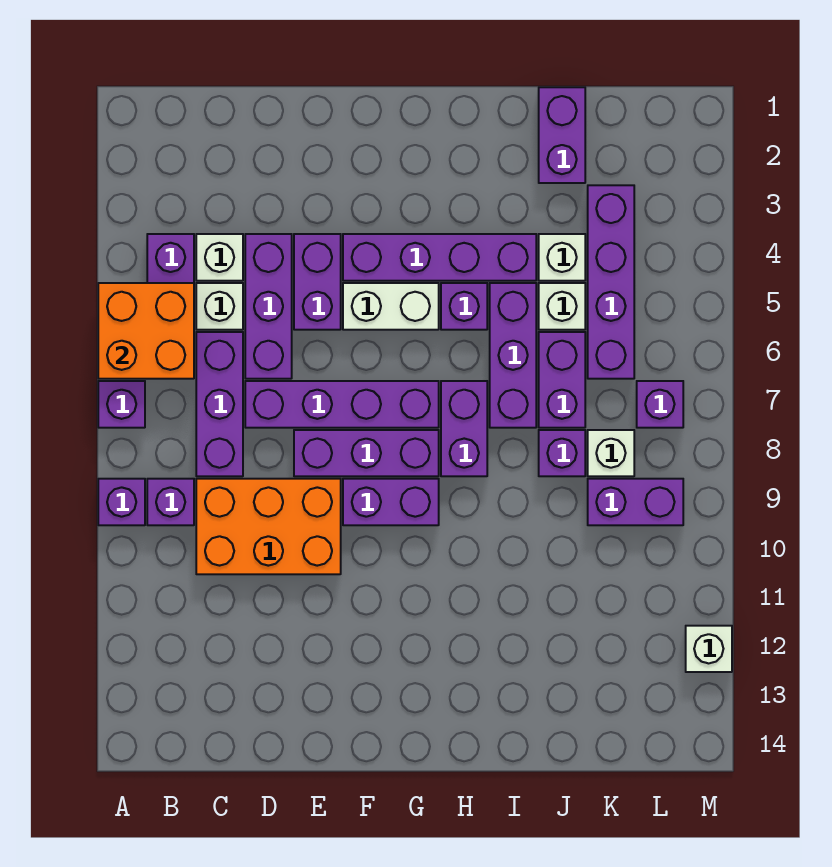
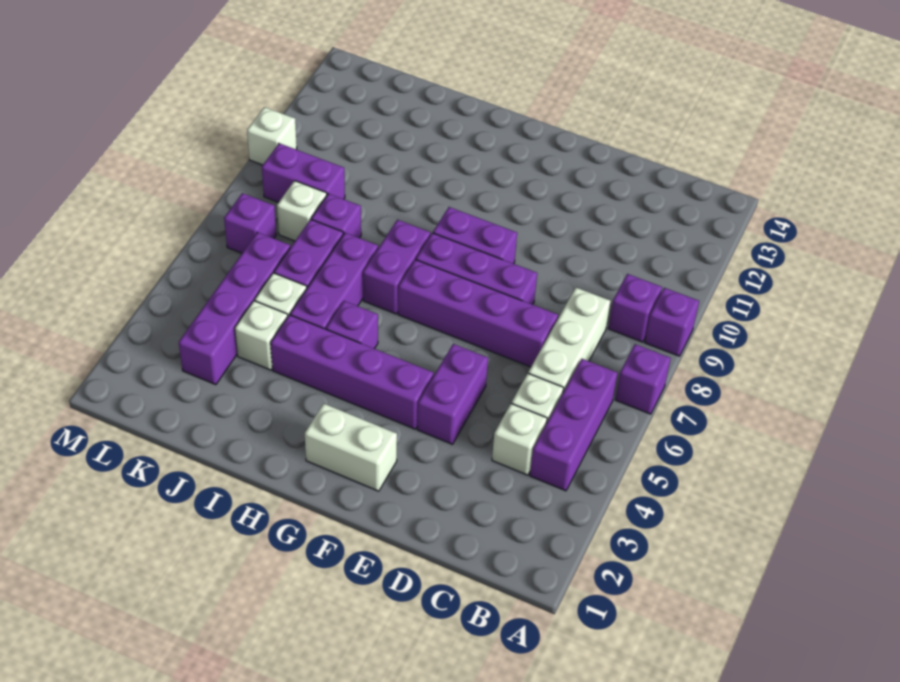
orange brick A5:B6 level 2 -> none
purple brick C6:C8 level 1 -> white brick C6:C8 level 1
orange brick C9:E10 level 1 -> none
purple brick D4:D6 level 1 -> none
white brick F5:G5 level 1 -> white brick F2:G2 level 1
purple brick J1:J2 level 1 -> none
white brick M12 level 1 -> white brick M10 level 1

